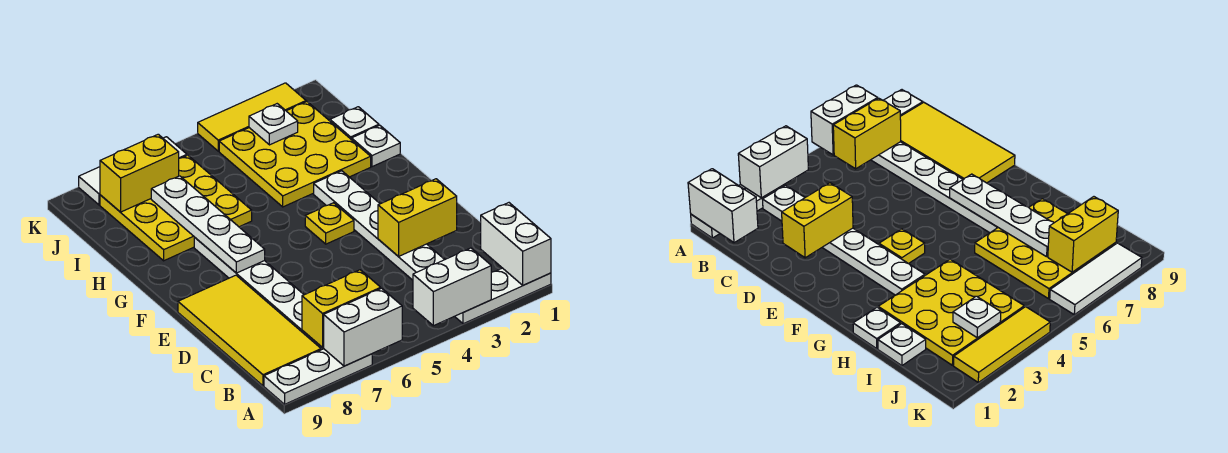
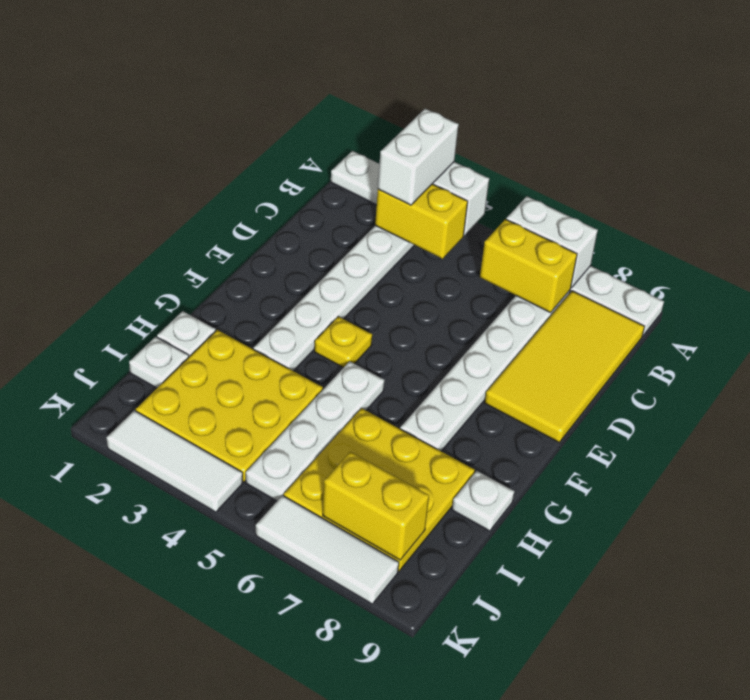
white brick A1:B1 level 2 -> white brick A3:B3 level 3
yellow brick D2:D3 level 2 -> yellow brick B3:B4 level 2
white plate F7:I7 level 2 -> white plate G5:J5 level 1
white plate J3 level 2 -> white plate H9 level 1
yellow tile K2:K4 level 1 -> white tile K2:K4 level 1

